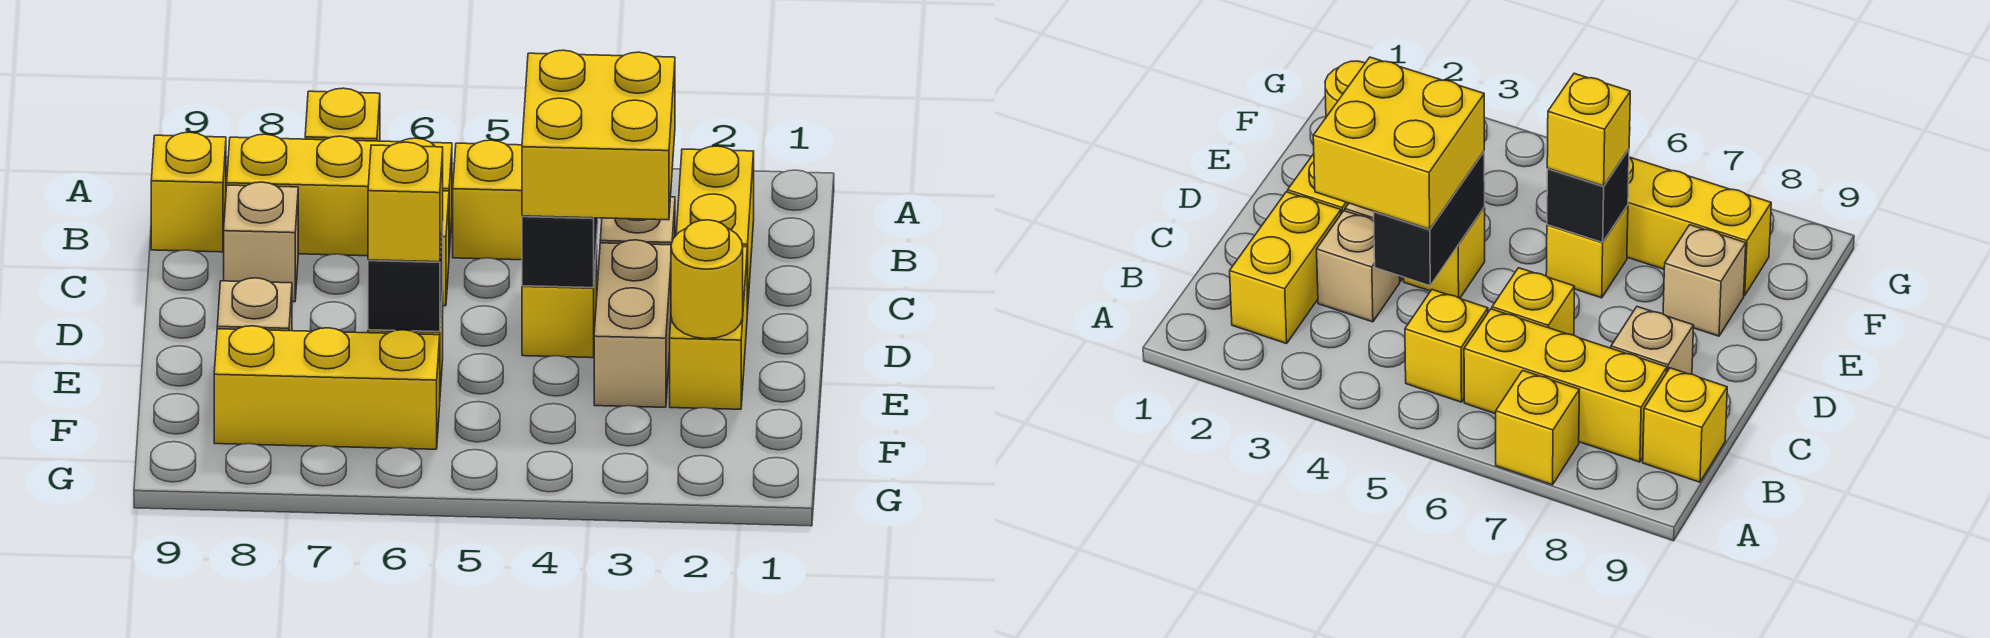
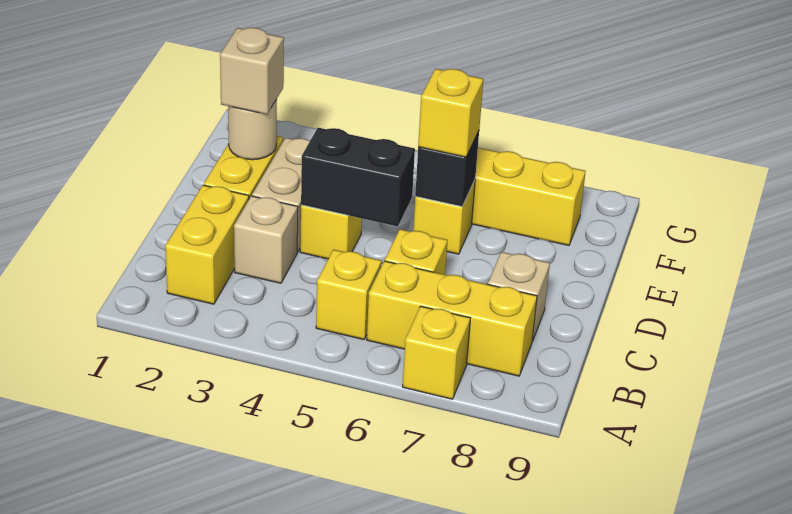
yellow brick B9 level 1 -> none
yellow brick C3:D4 level 3 -> none
black brick C4:D4 level 2 -> black brick D4:D5 level 2
yellow round brick E2 level 2 -> tan round brick E2 level 2
tan brick E8 level 1 -> tan brick E2 level 3

